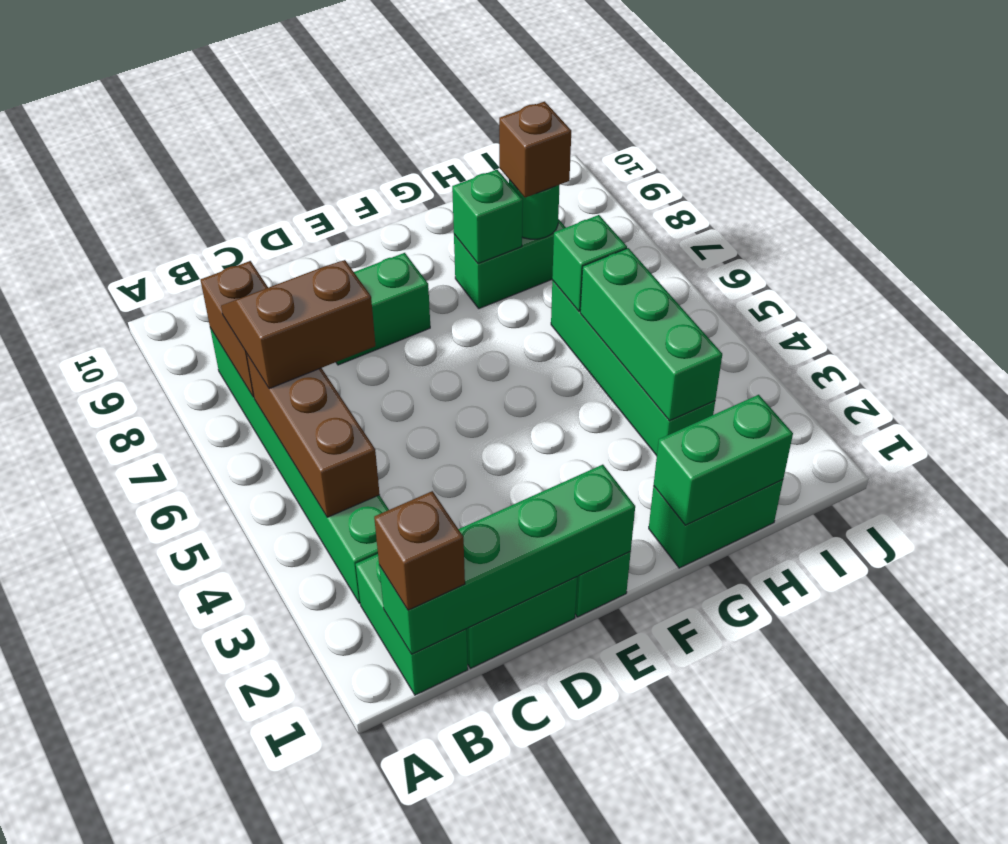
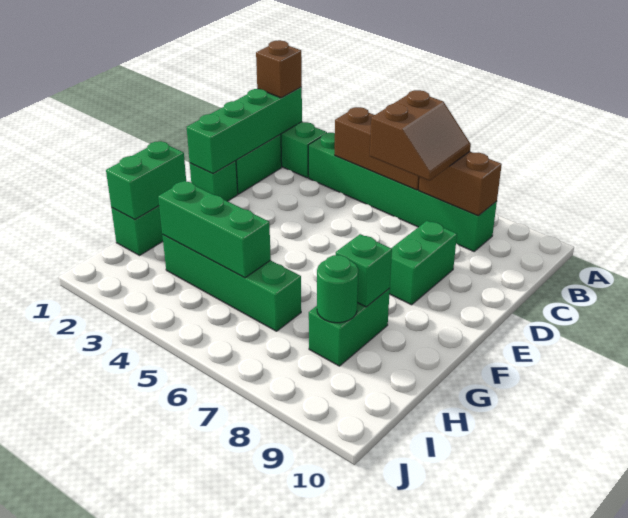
green brick H6 level 2 -> none
brown brick H8 level 3 -> none

